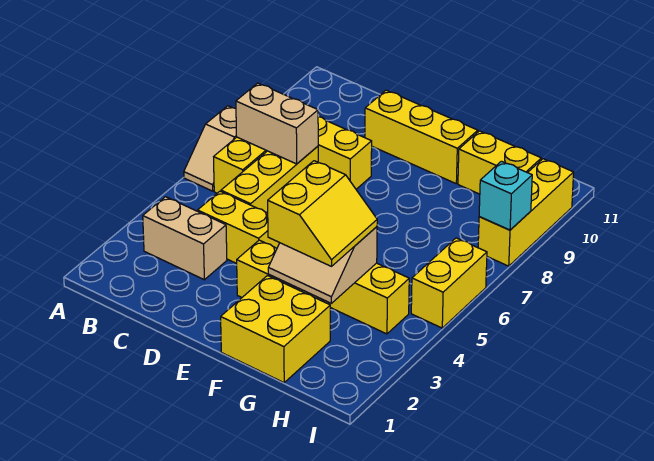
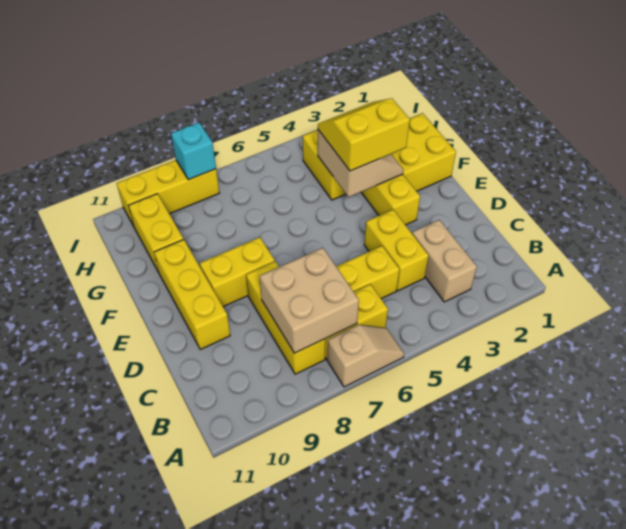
tan brick B7:C7 level 2 -> tan brick B7:C8 level 2
yellow brick I5:I6 level 1 -> yellow brick E8:E9 level 1

